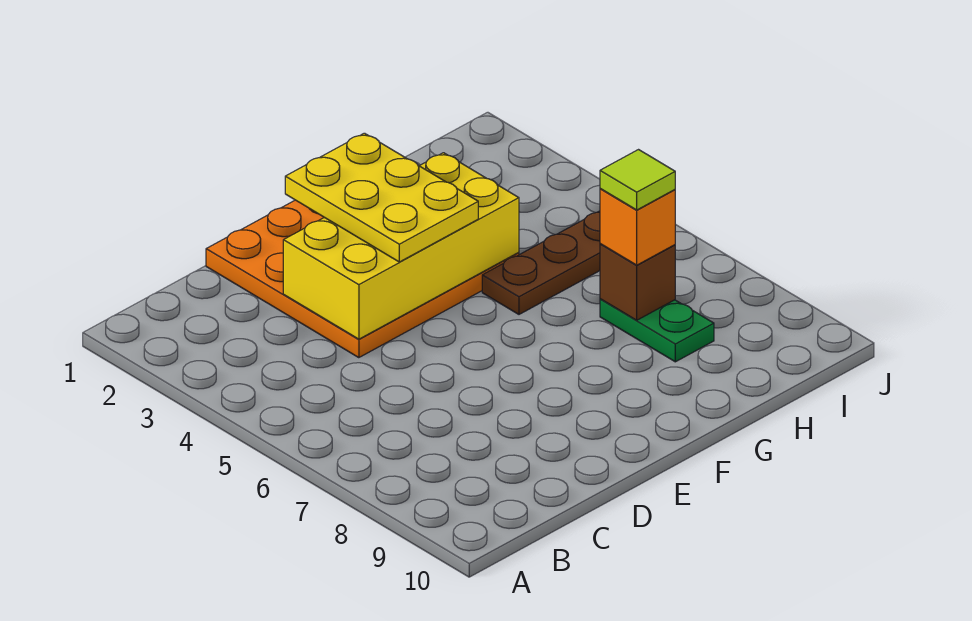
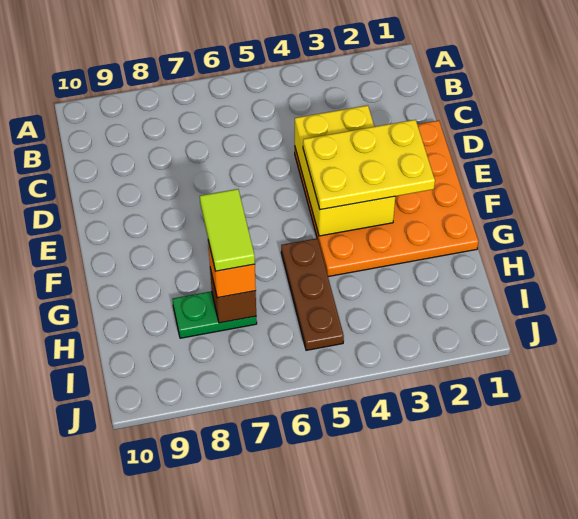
yellow brick D3:G4 level 2 -> yellow brick D3:F4 level 2
lime tile H7 level 4 -> lime tile G7:H7 level 4

